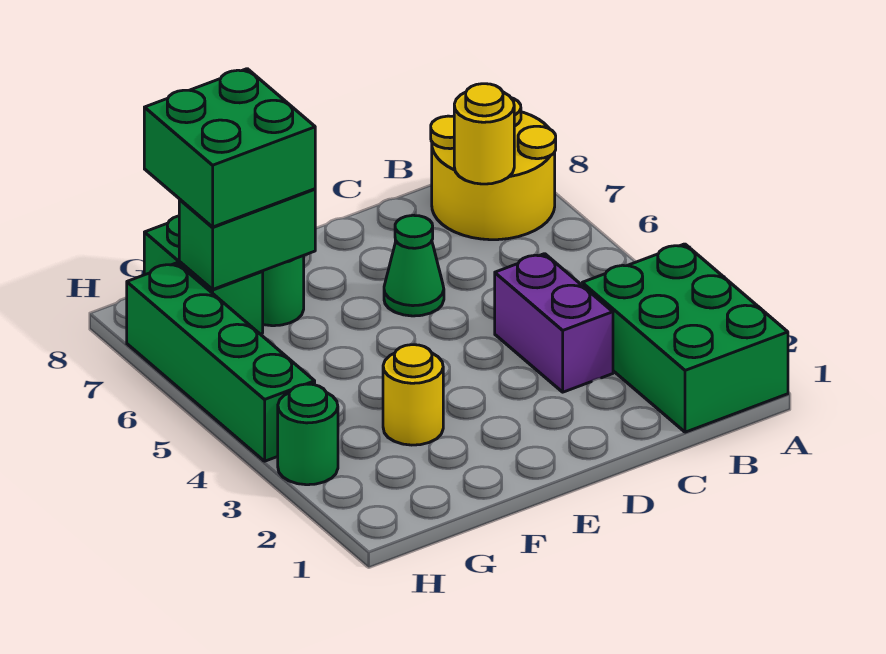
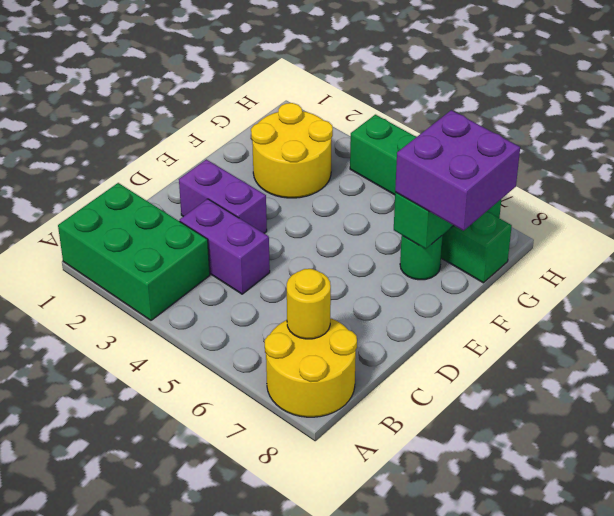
none -> purple brick D2:D3 level 1
green cone D6 level 1 -> none
yellow round brick F3 level 1 -> yellow round brick F2:G3 level 1
green brick F7:G8 level 3 -> purple brick F7:G8 level 3
green round brick H3 level 1 -> none

